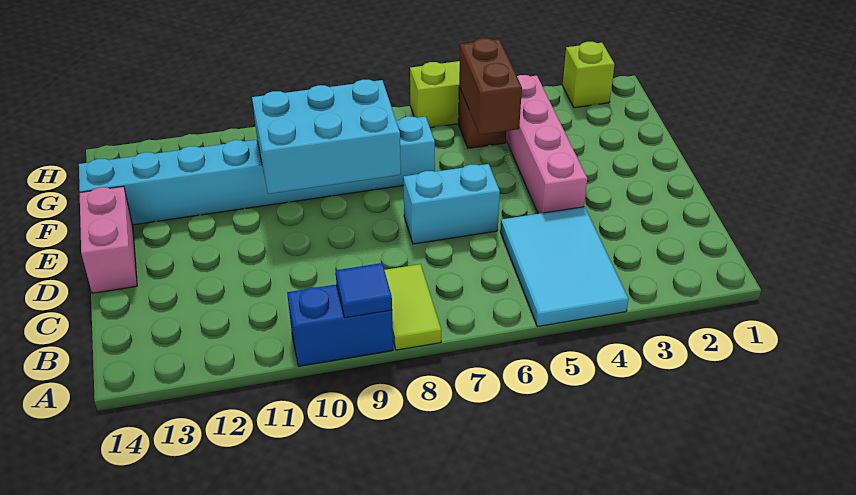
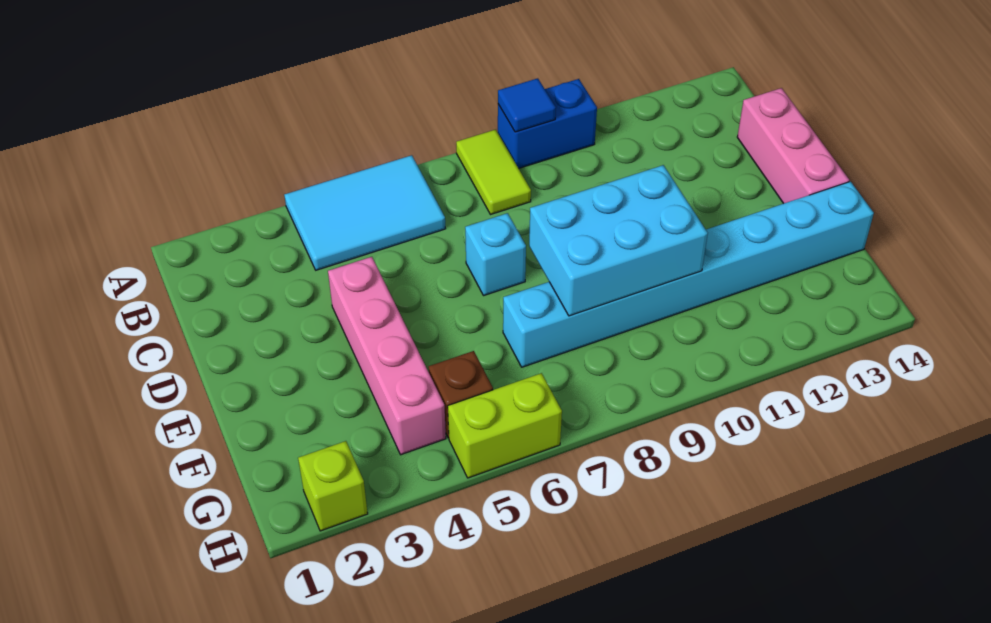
cyan tile A4:C5 level 1 -> cyan tile A4:B6 level 1
cyan brick D6:D7 level 1 -> cyan brick D7 level 1
pink brick D14:E14 level 1 -> pink brick C14:E14 level 1
brown brick F5:G5 level 2 -> none

